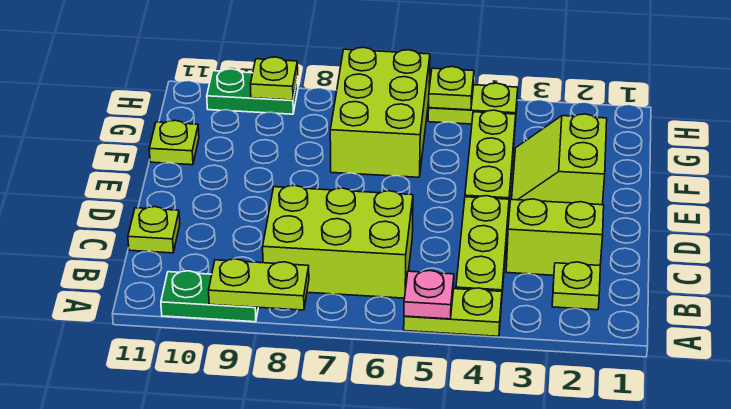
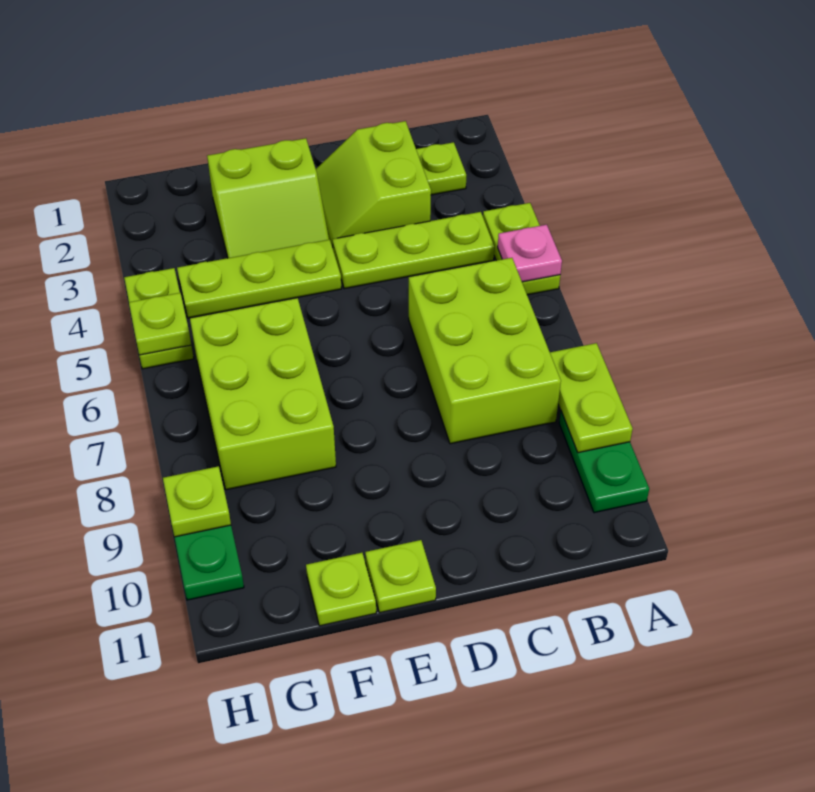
lime plate C11 level 1 -> lime plate E11 level 1
lime brick F6:H7 level 1 -> lime brick F6:G8 level 1

